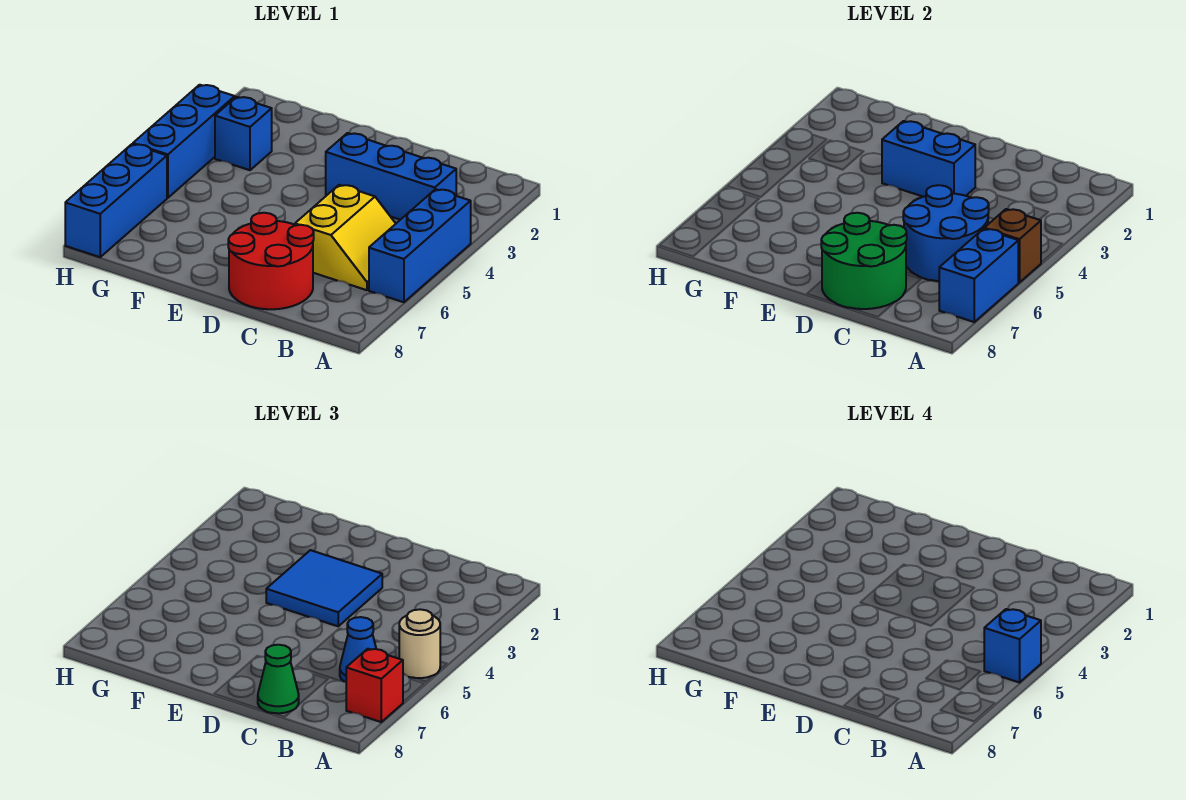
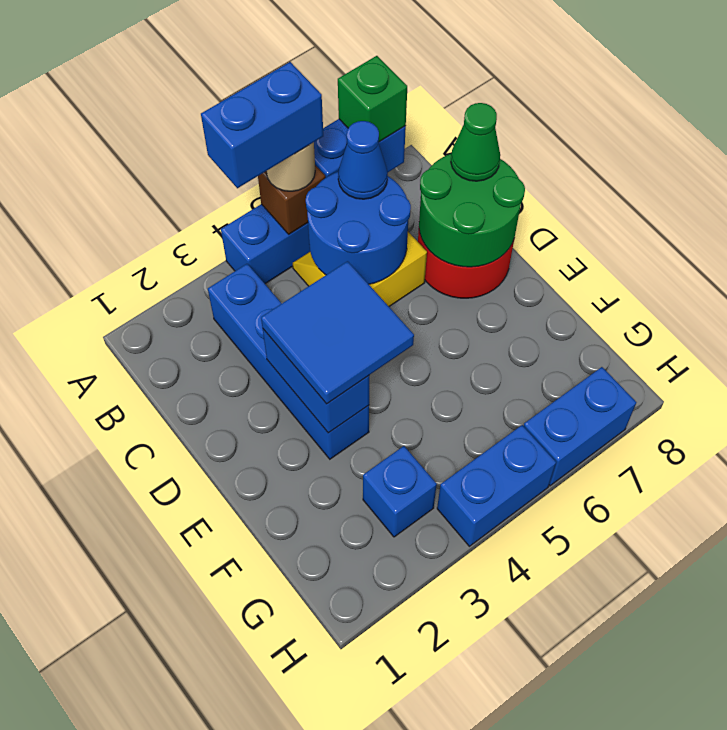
blue brick A5 level 4 -> blue brick A4:A5 level 4
red brick A7 level 3 -> green brick A7 level 3
blue brick B3:D3 level 1 -> blue brick B3:E3 level 1
blue brick H3:H5 level 1 -> blue brick H4:H5 level 1
blue brick H6:H8 level 1 -> blue brick H6:H7 level 1

